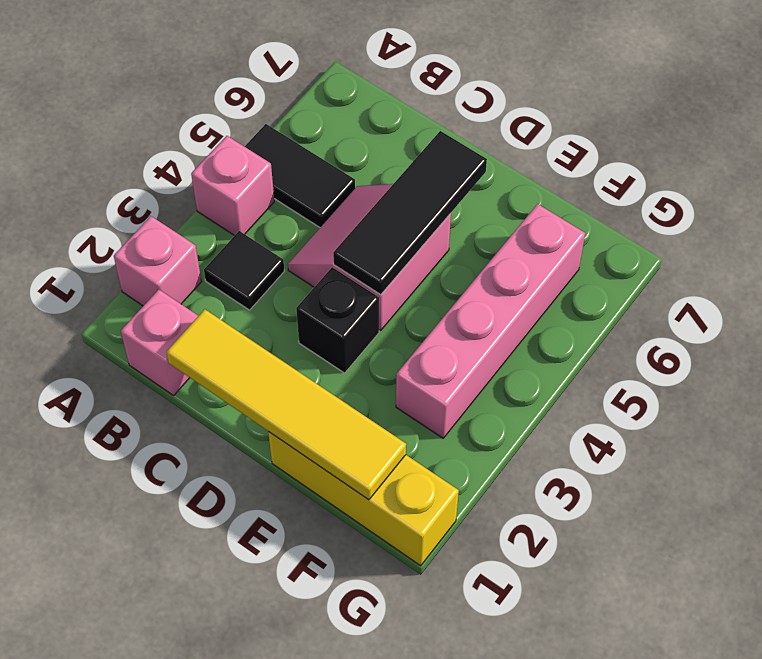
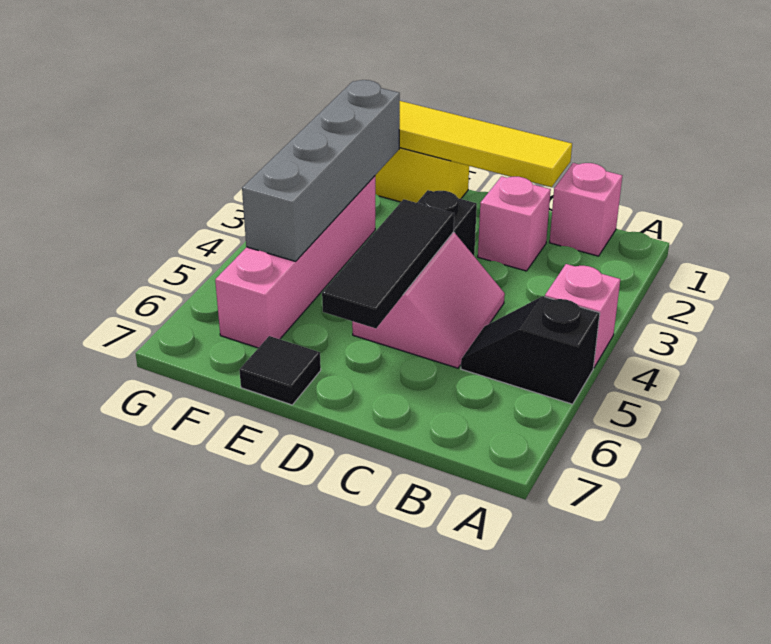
pink brick A2 level 1 -> pink brick C2 level 1
black tile A5:B5 level 1 -> black slope A5:B5 level 1 top A
black tile B3 level 1 -> black tile E7 level 1
none -> grey brick F2:F5 level 2

